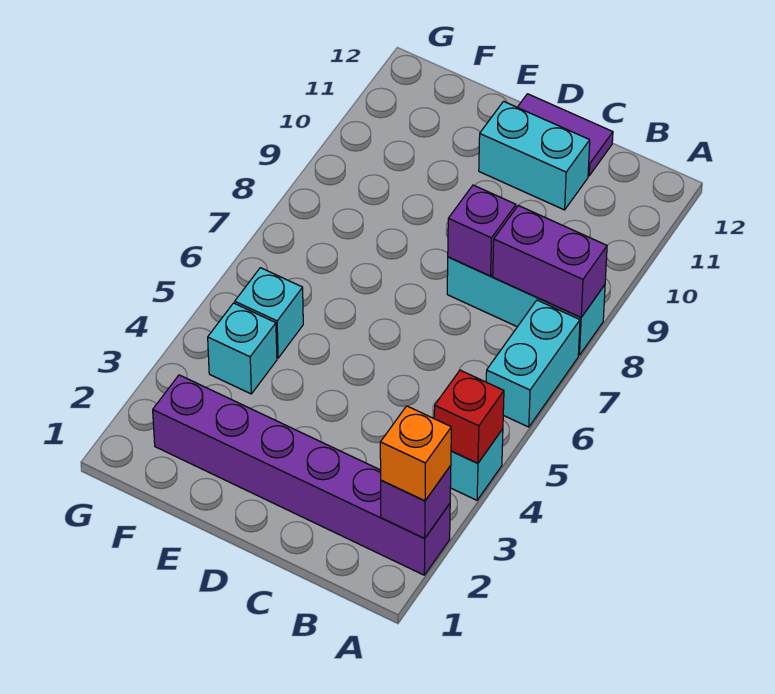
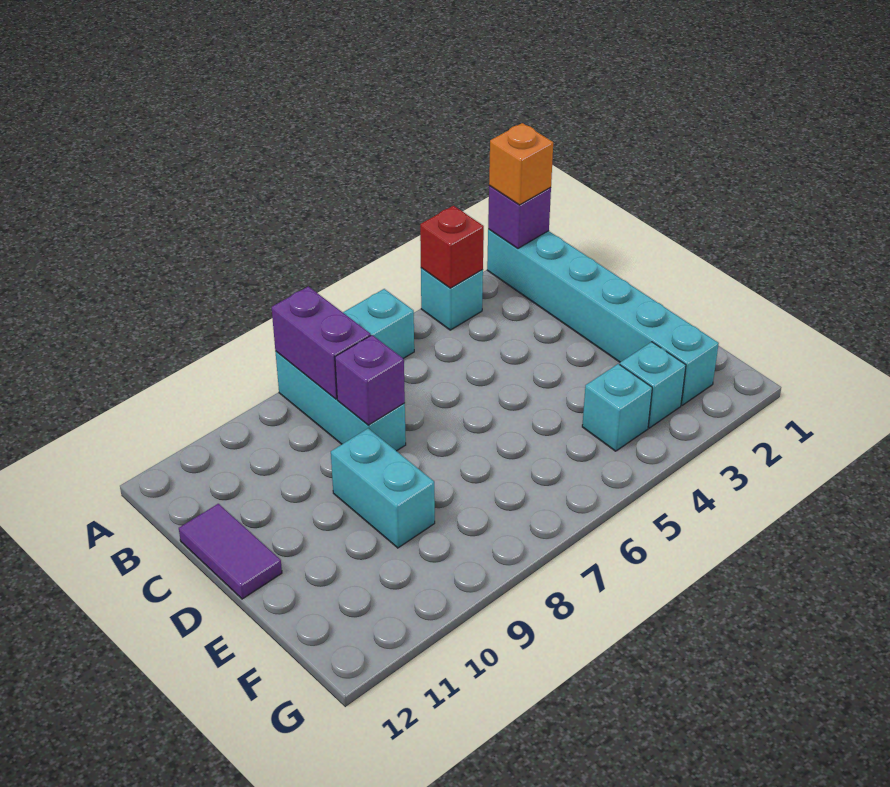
purple brick A2:F2 level 1 -> cyan brick A2:F2 level 1
cyan brick C11:D11 level 1 -> cyan brick D9:E9 level 1
cyan brick F5 level 1 -> cyan brick F3 level 1

